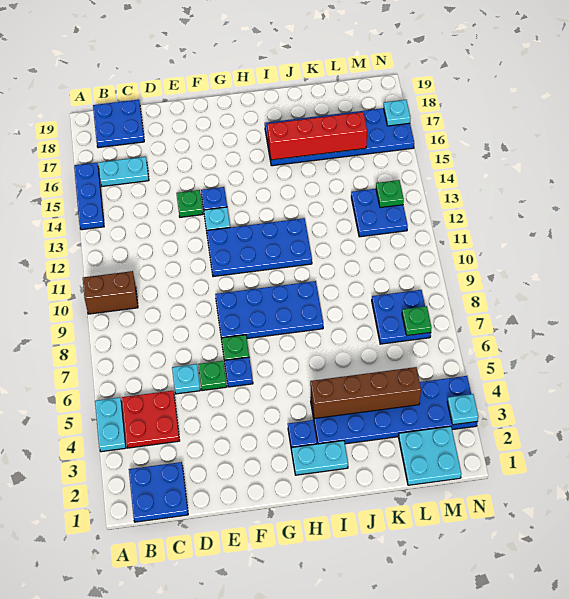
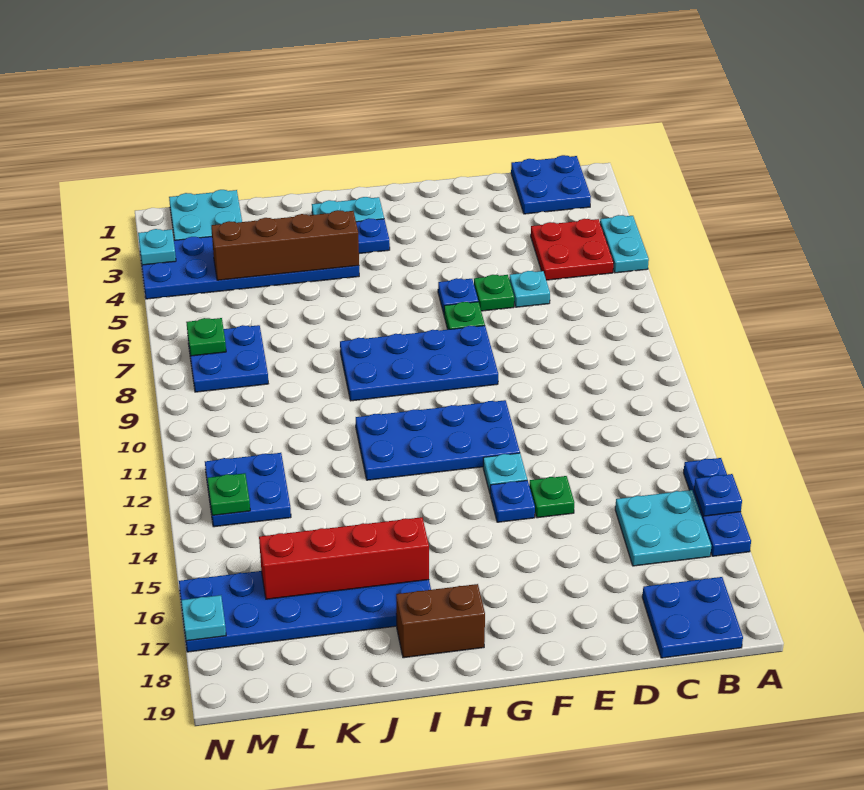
brown brick A10:B10 level 1 -> brown brick H18:I18 level 1
none -> blue plate A15 level 2
cyan plate B16:C16 level 1 -> cyan plate B15:C16 level 1

